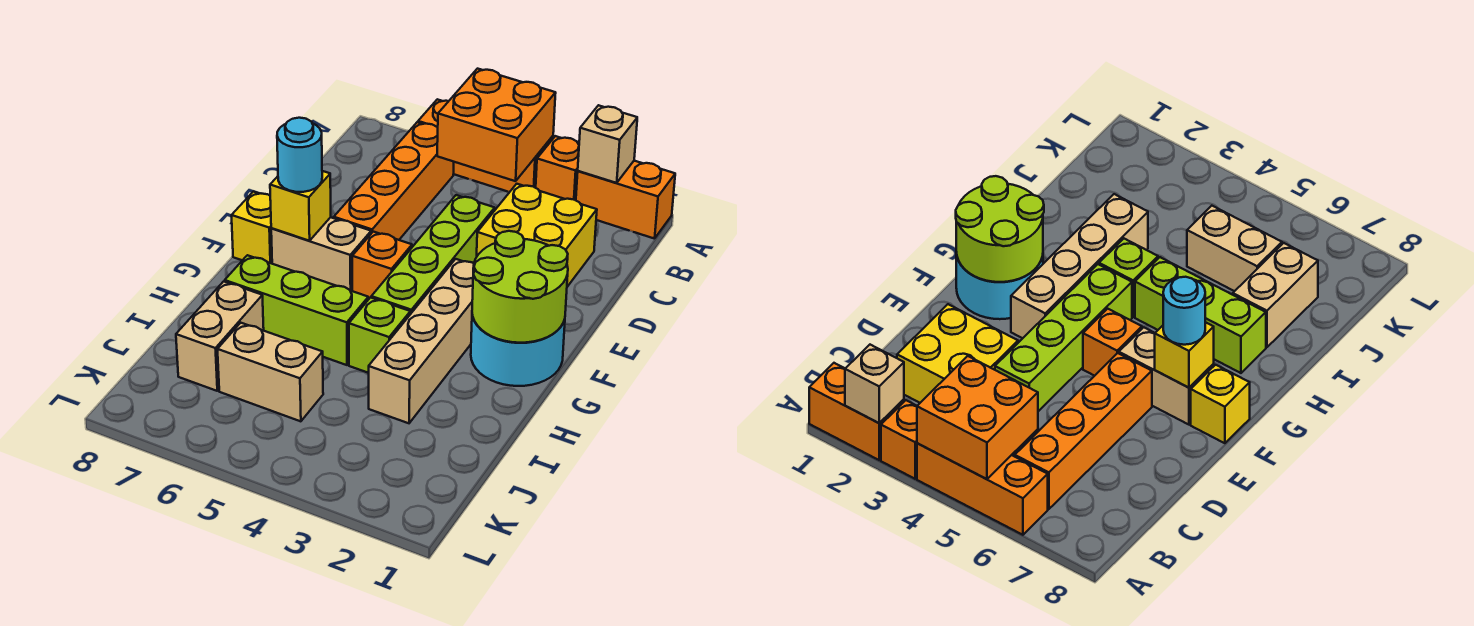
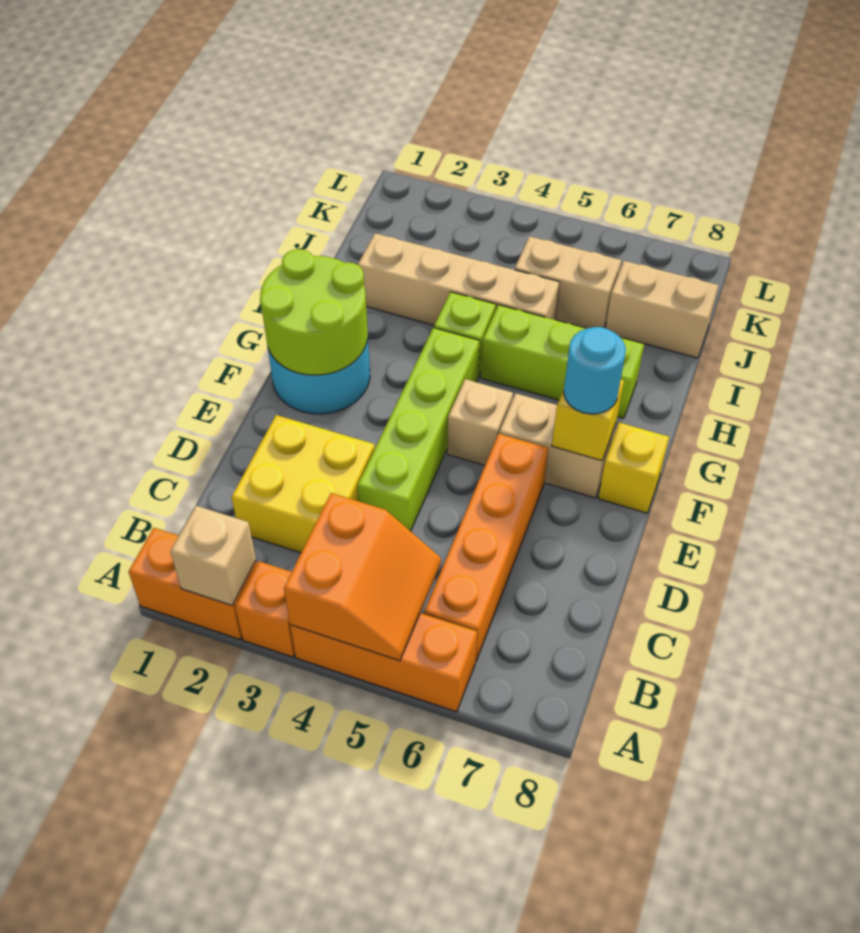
orange brick A4:B5 level 2 -> orange slope A4:B5 level 2 top 4
tan brick F3:I3 level 1 -> tan brick I2:I5 level 1
orange brick F5 level 1 -> tan brick F5 level 1
tan brick I7:J7 level 1 -> tan brick J7:J8 level 1

